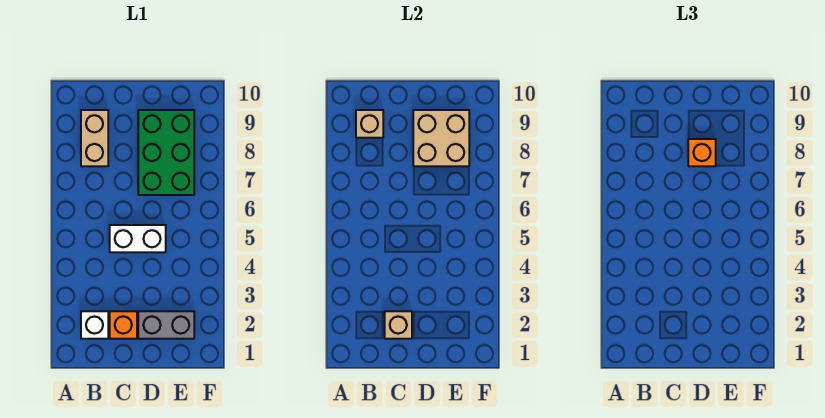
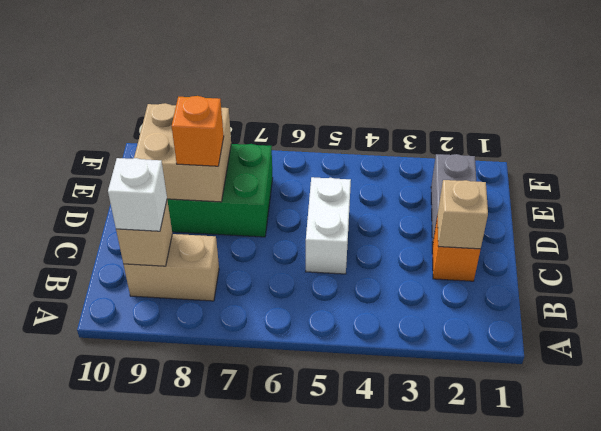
white brick B2 level 1 -> white brick B9 level 3

